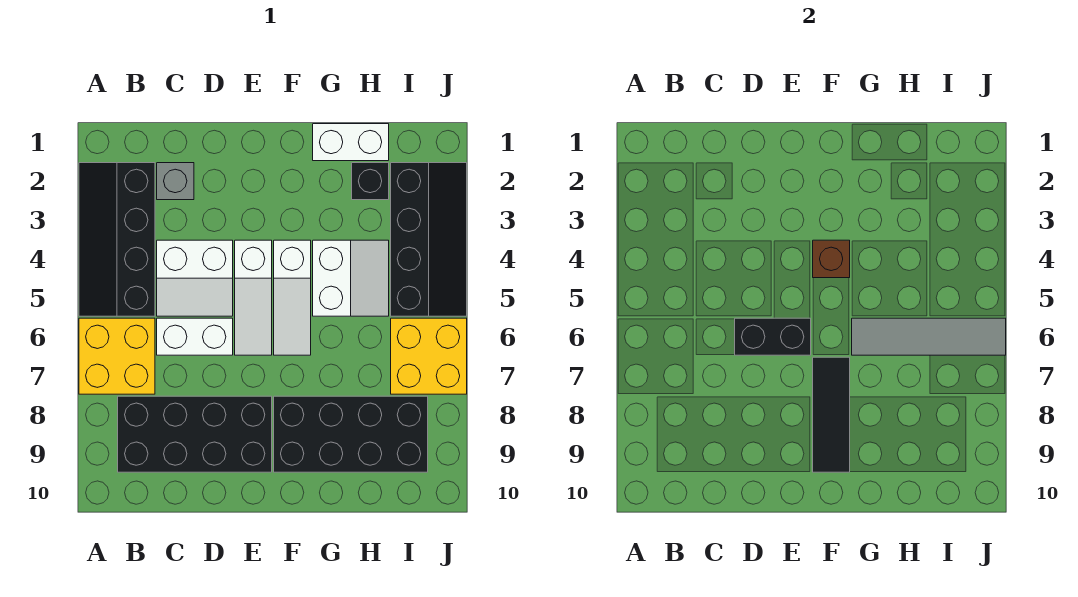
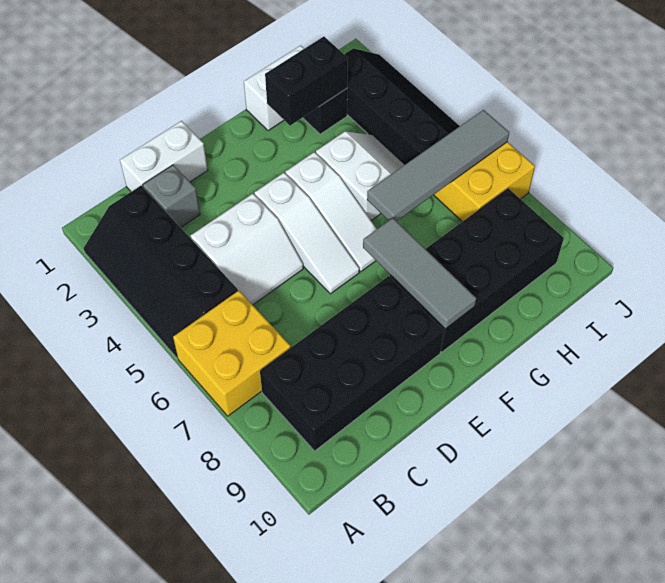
white brick C6:D6 level 1 -> white brick C1:D1 level 1
black brick D6:E6 level 2 -> black brick G2:H2 level 2
brown brick F4 level 2 -> none
black tile F7:F9 level 2 -> grey tile F7:F9 level 2

